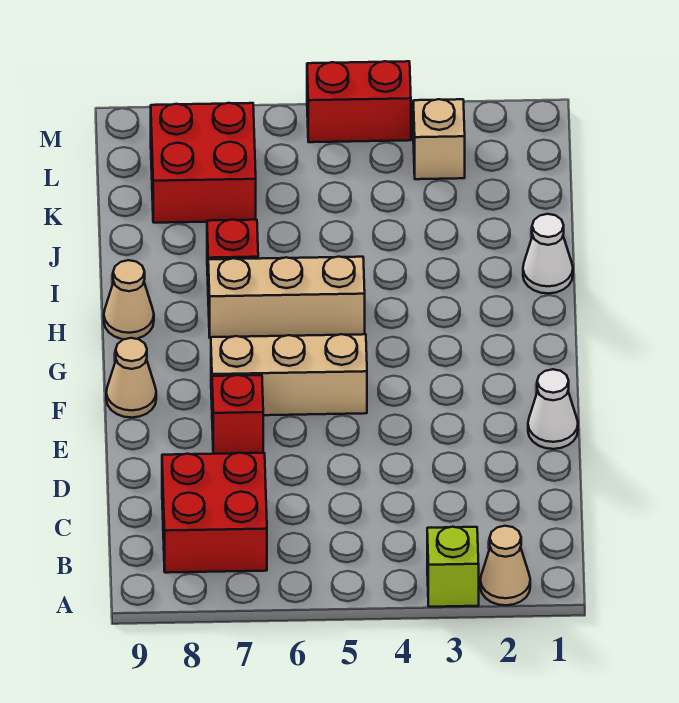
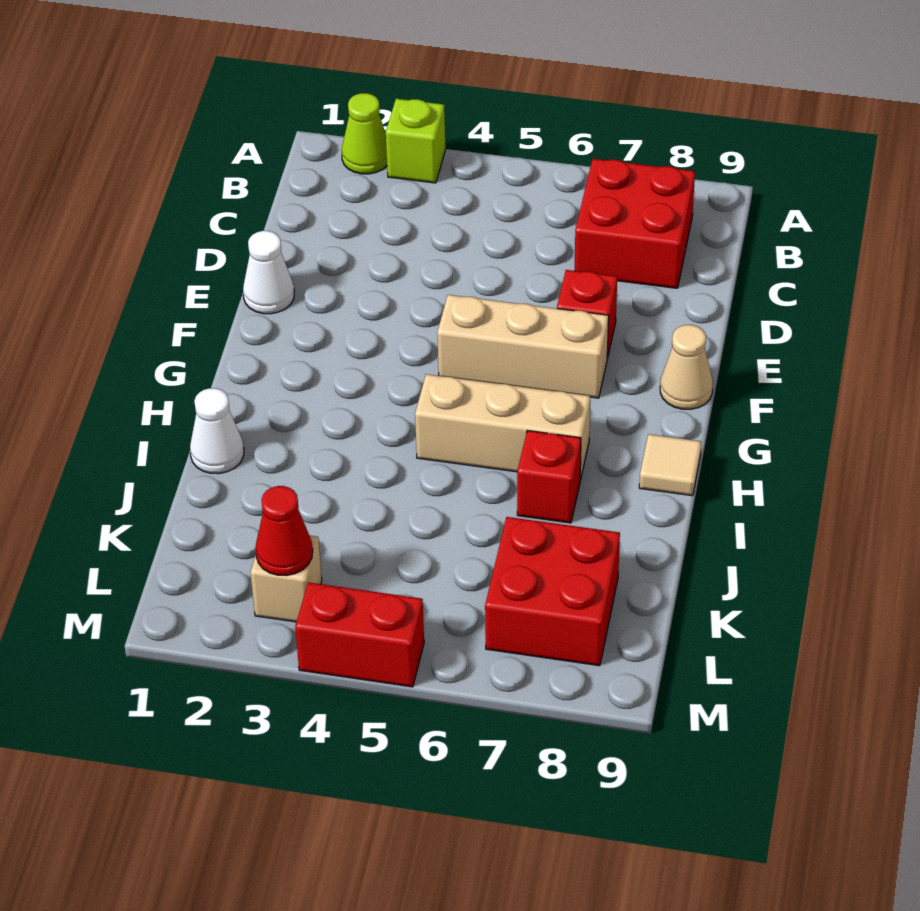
tan cone A2 level 1 -> lime cone A2 level 1
tan cone H9 level 1 -> tan tile H9 level 1
none -> red cone L3 level 2

